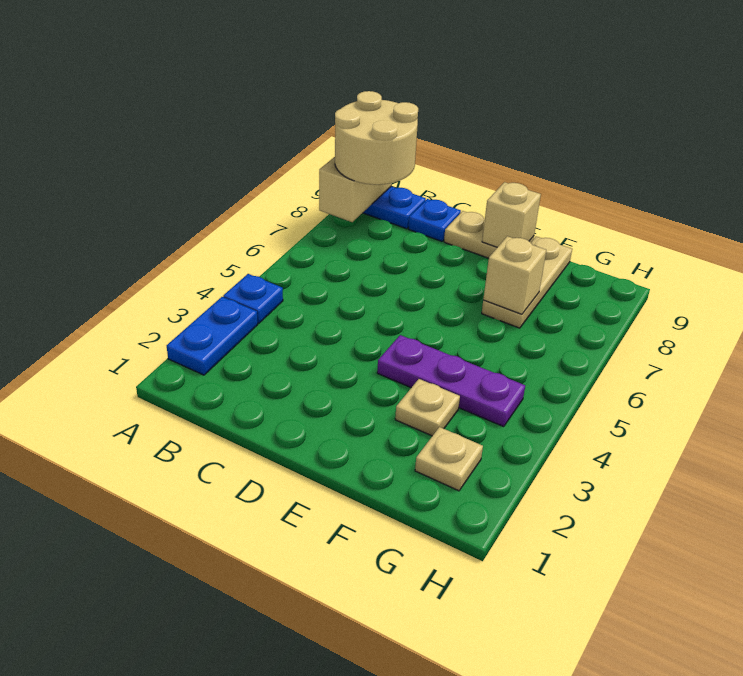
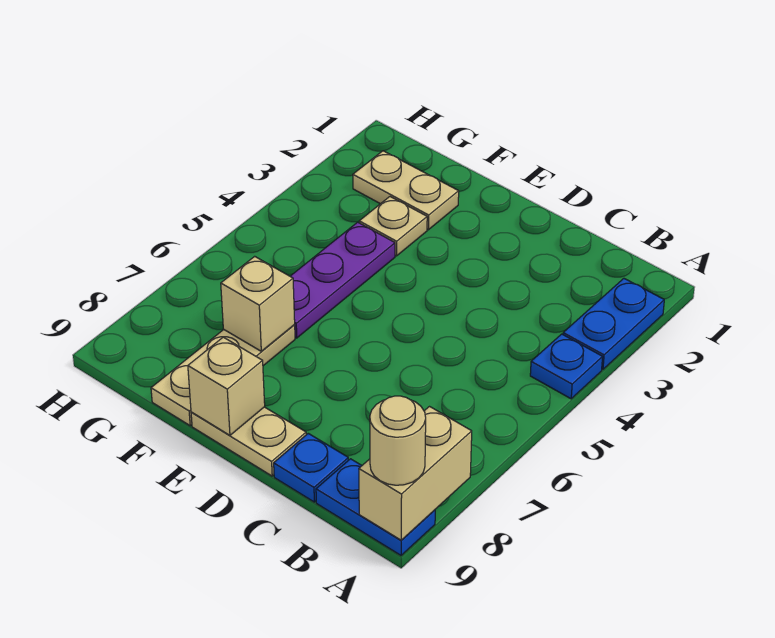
tan round brick A8:B9 level 3 -> tan round brick A9 level 3
purple plate E4:G4 level 1 -> purple plate F4:F6 level 1
tan plate G2 level 1 -> tan plate F2:G2 level 1

